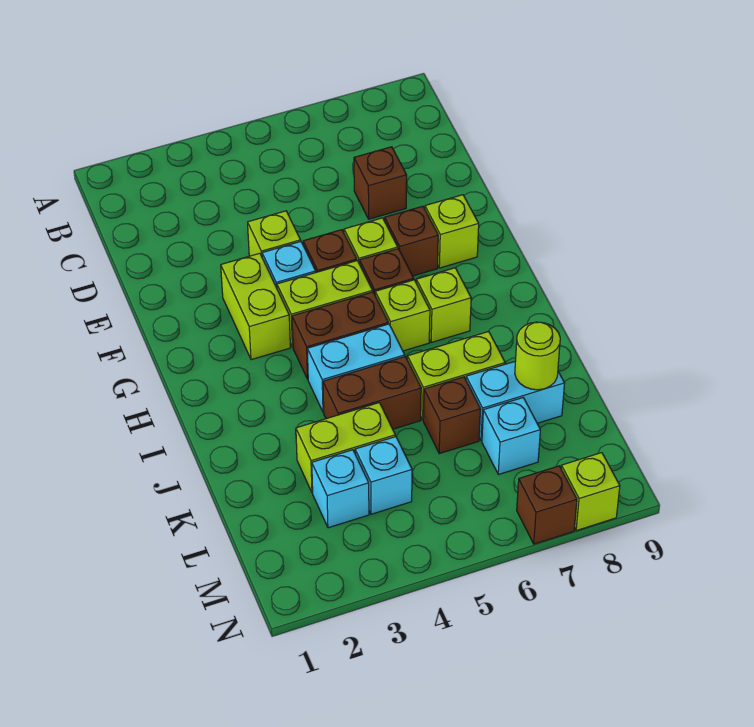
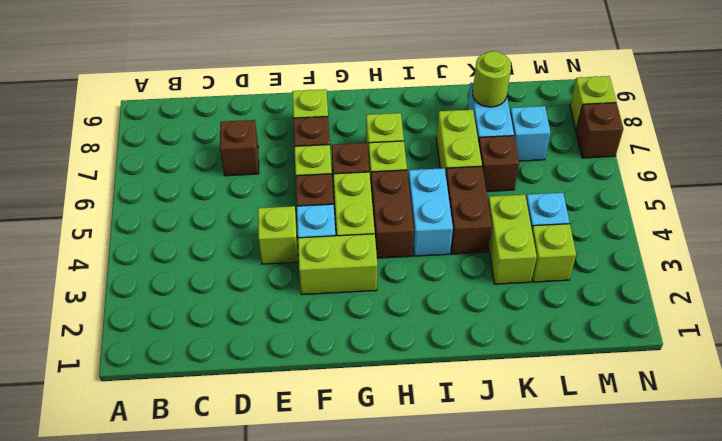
cyan brick L3 level 1 -> lime brick L3 level 1

